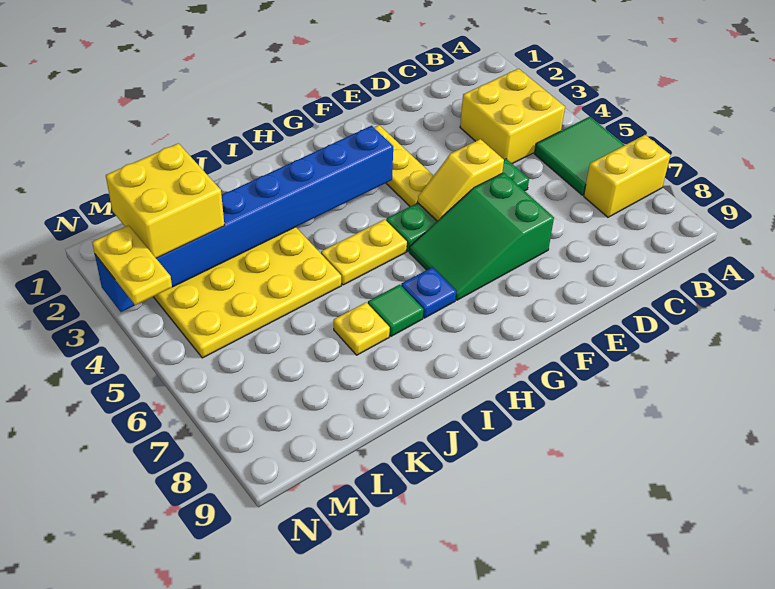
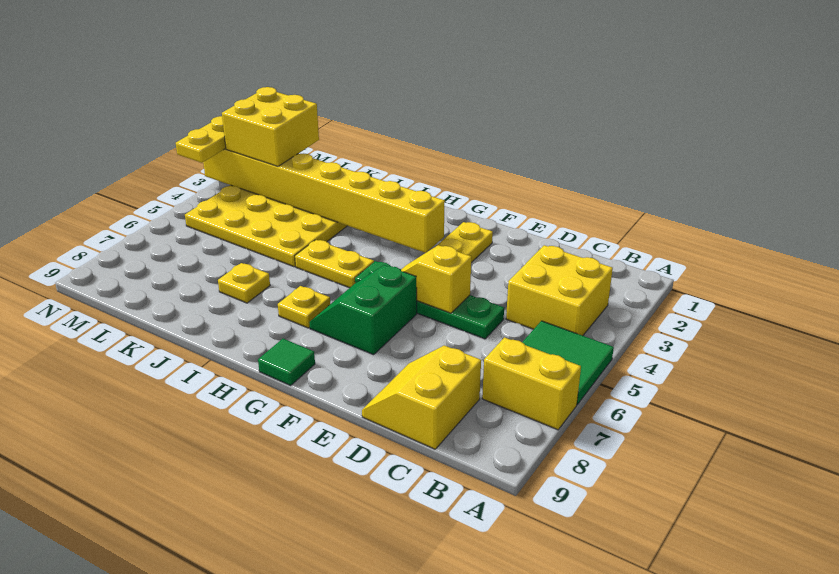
none -> yellow slope C8:D9 level 1 top C
green slope E6:G7 level 1 top E -> green slope F6:G7 level 1 top F
blue brick G3:N3 level 2 -> yellow brick G3:N3 level 2
blue plate H7 level 1 -> yellow plate H7 level 1
green tile I7 level 1 -> green tile G9 level 1

